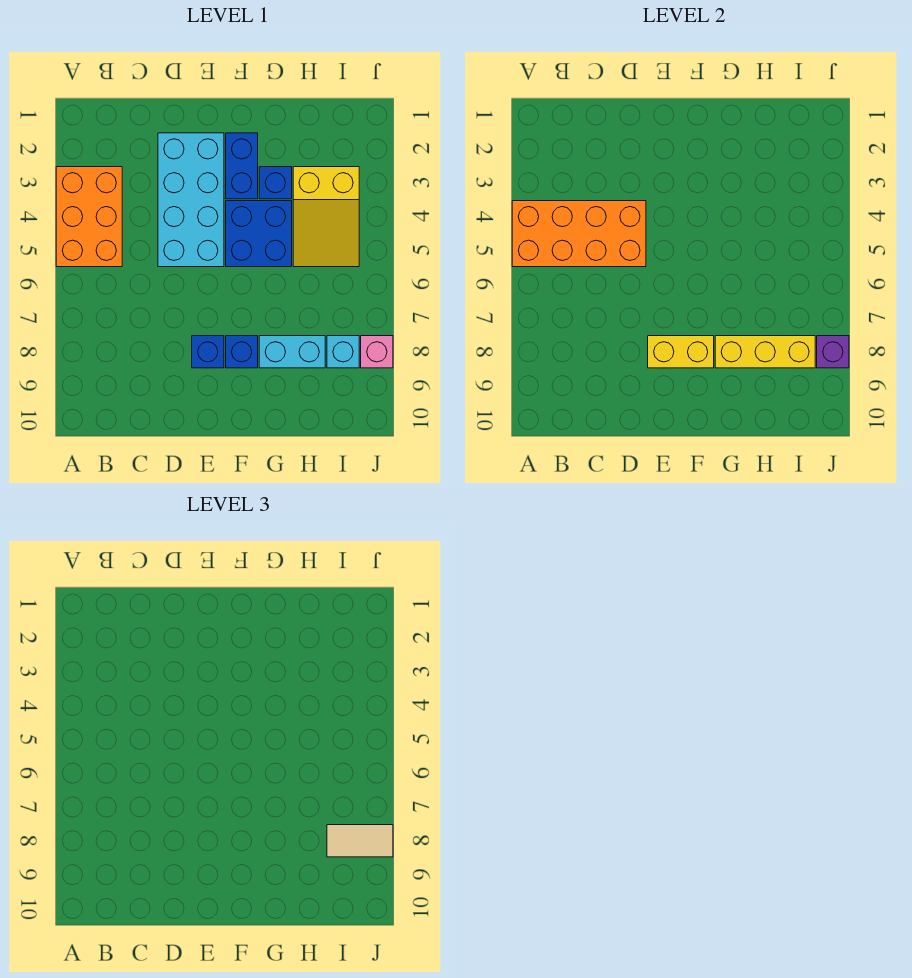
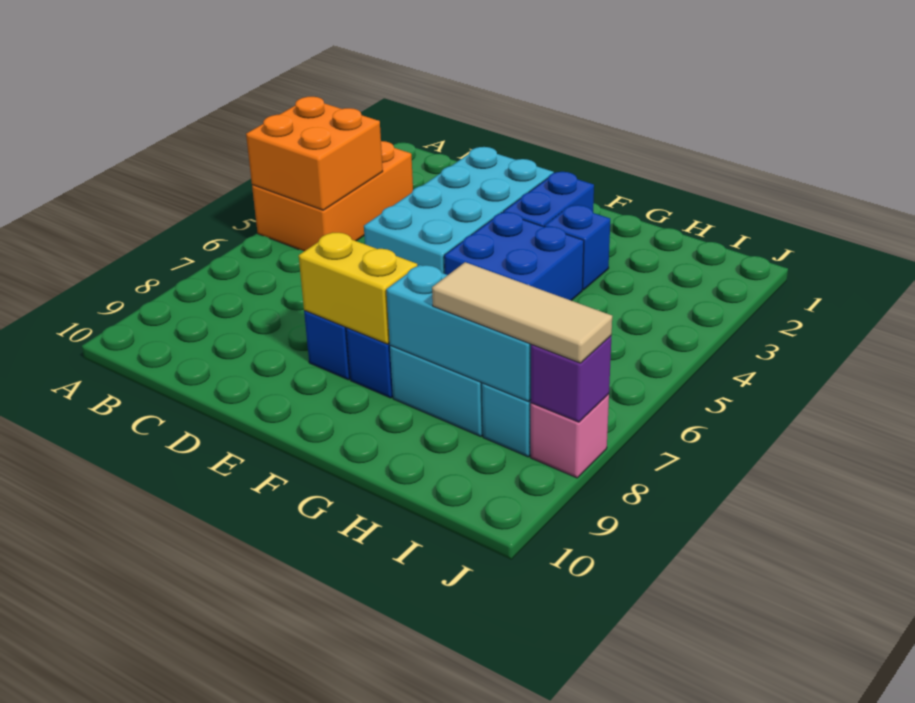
orange brick A4:D5 level 2 -> orange brick A4:B5 level 2
yellow brick G8:I8 level 2 -> cyan brick G8:I8 level 2
yellow slope H3:I5 level 1 top 3 -> none
tan tile I8:J8 level 3 -> tan tile H8:J8 level 3

